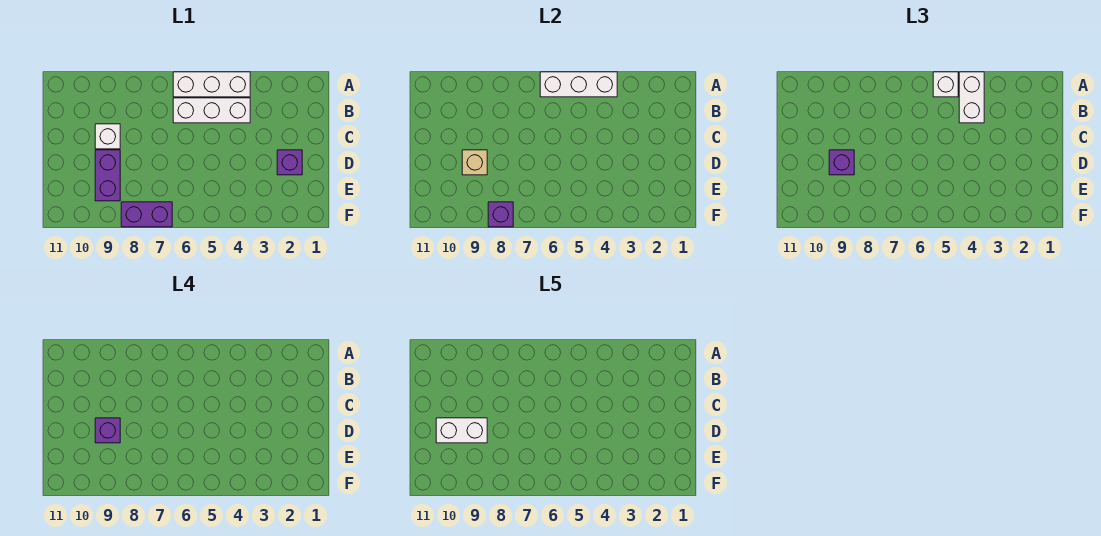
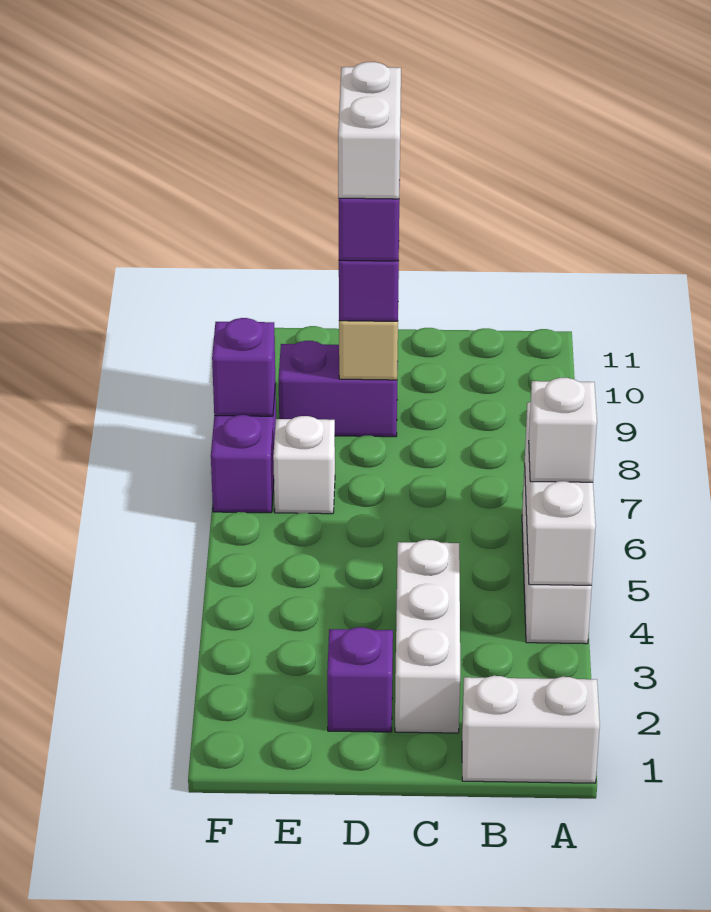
white brick A4:B4 level 3 -> white brick A1:B1 level 1
white brick B4:B6 level 1 -> white brick C2:C4 level 1
white brick C9 level 1 -> white brick E7 level 1

